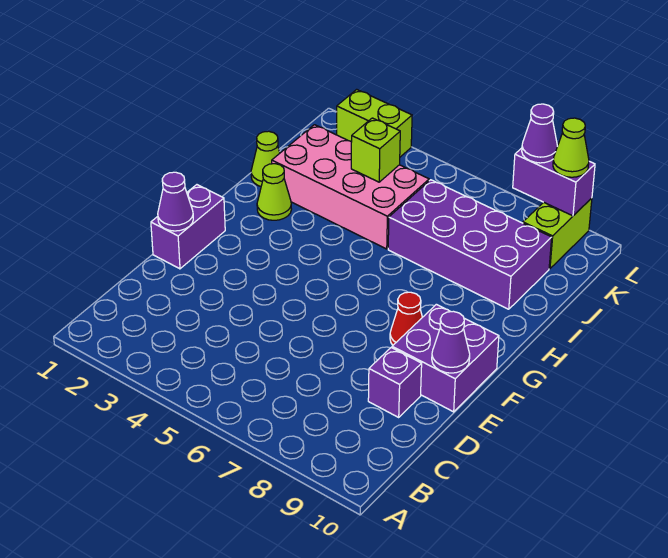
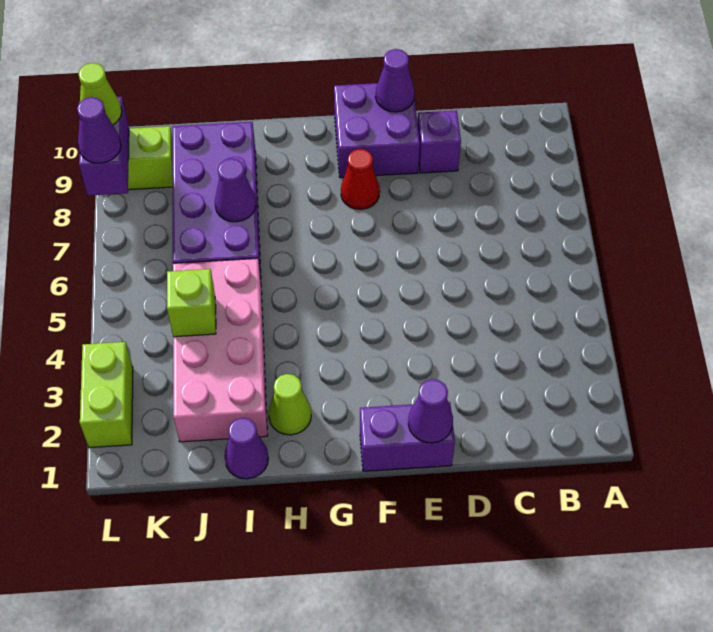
lime cone I1 level 1 -> purple cone I1 level 1
none -> purple cone I7 level 2

